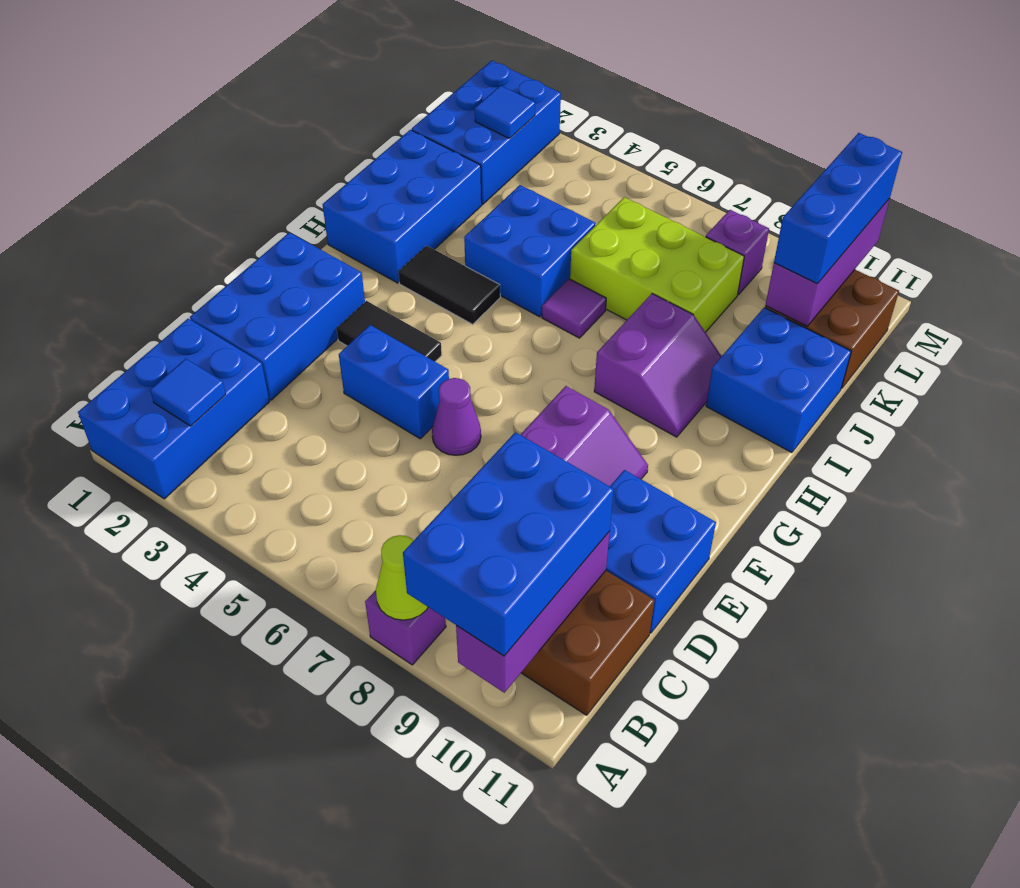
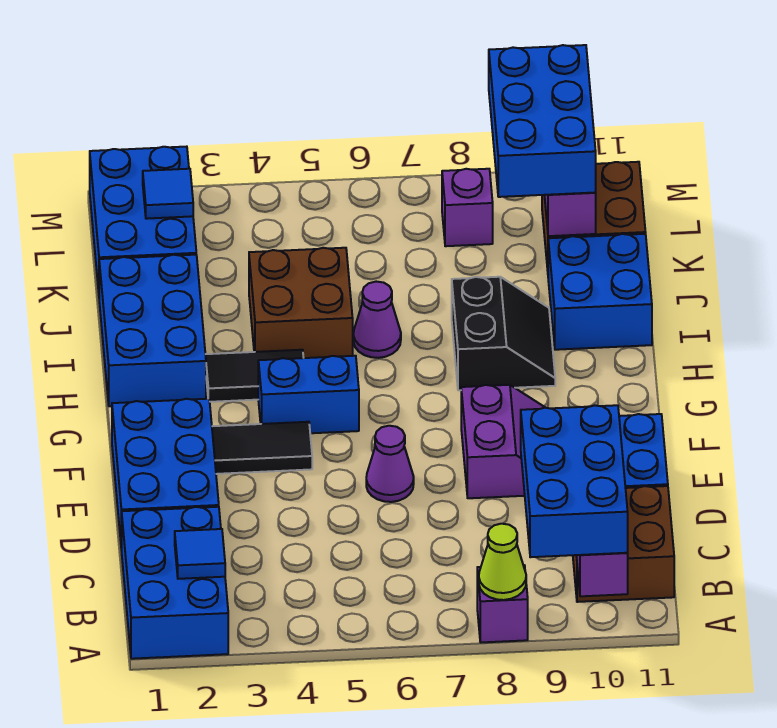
blue brick E4:E5 level 1 -> blue brick G4:G5 level 1
purple slope H8:I9 level 1 top 8 -> black slope H8:I9 level 1 top 8
blue brick I4:J5 level 1 -> brown brick I4:J5 level 1
purple tile I6 level 1 -> purple cone I6 level 1
lime brick J6:K8 level 1 -> none
blue brick K10:M10 level 3 -> blue brick K9:M10 level 3

